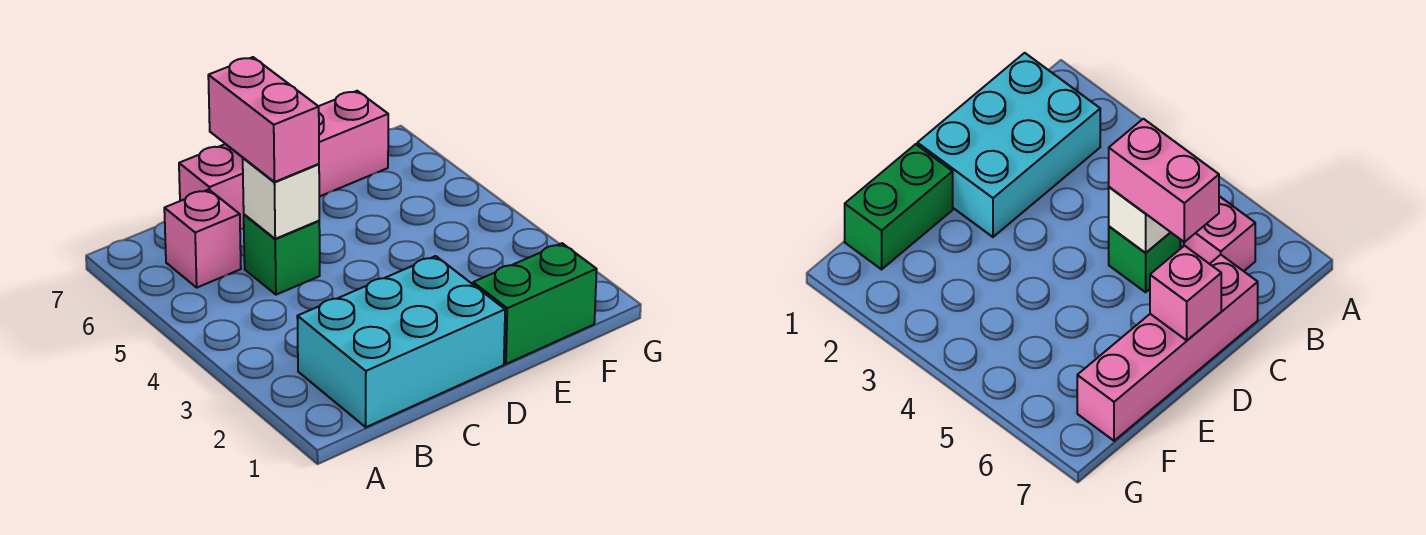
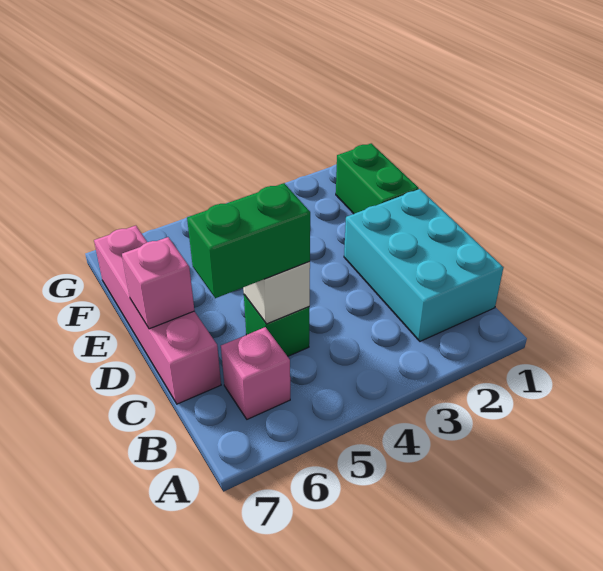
pink brick C5:C6 level 3 -> green brick C5:C6 level 3

